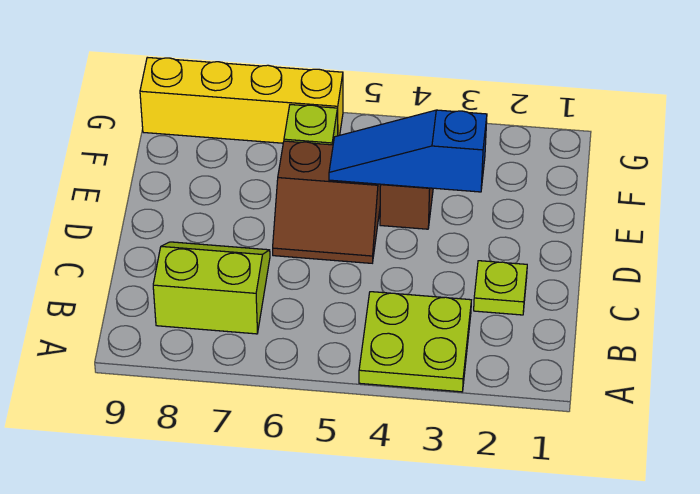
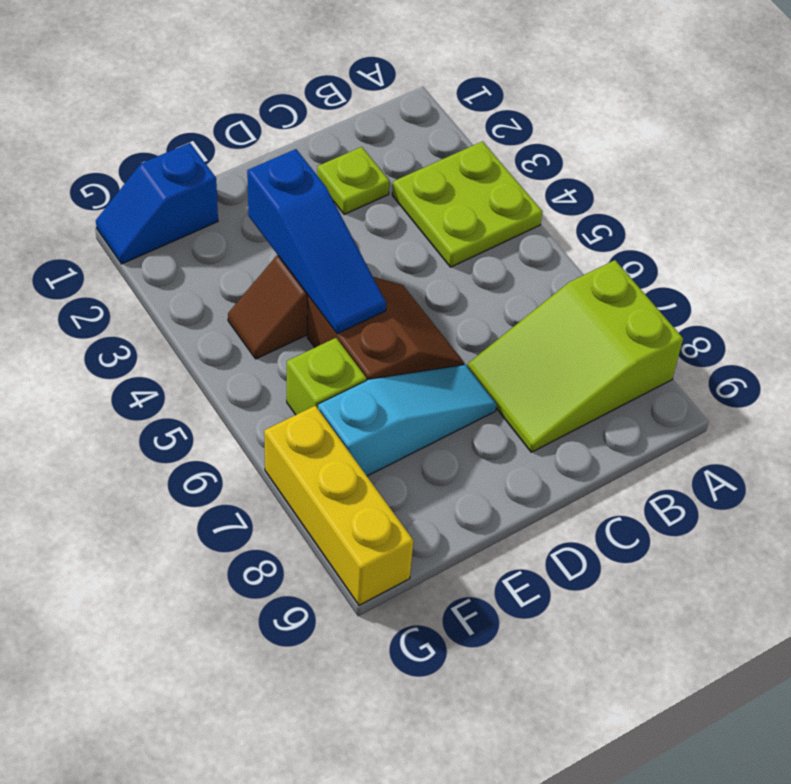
lime slope B7:C8 level 1 top B -> lime slope A7:C8 level 1 top A
none -> cyan slope D7:F7 level 1 top F
none -> blue slope F1:G1 level 1 top F
yellow brick G6:G9 level 1 -> yellow brick G7:G9 level 1

